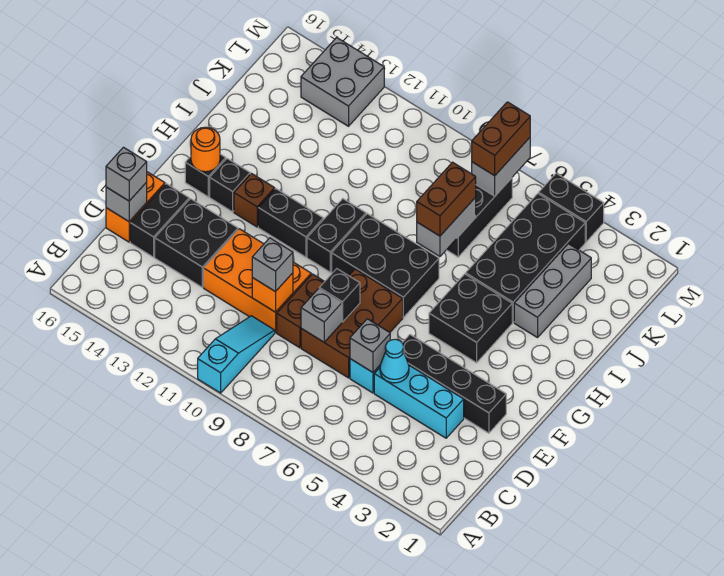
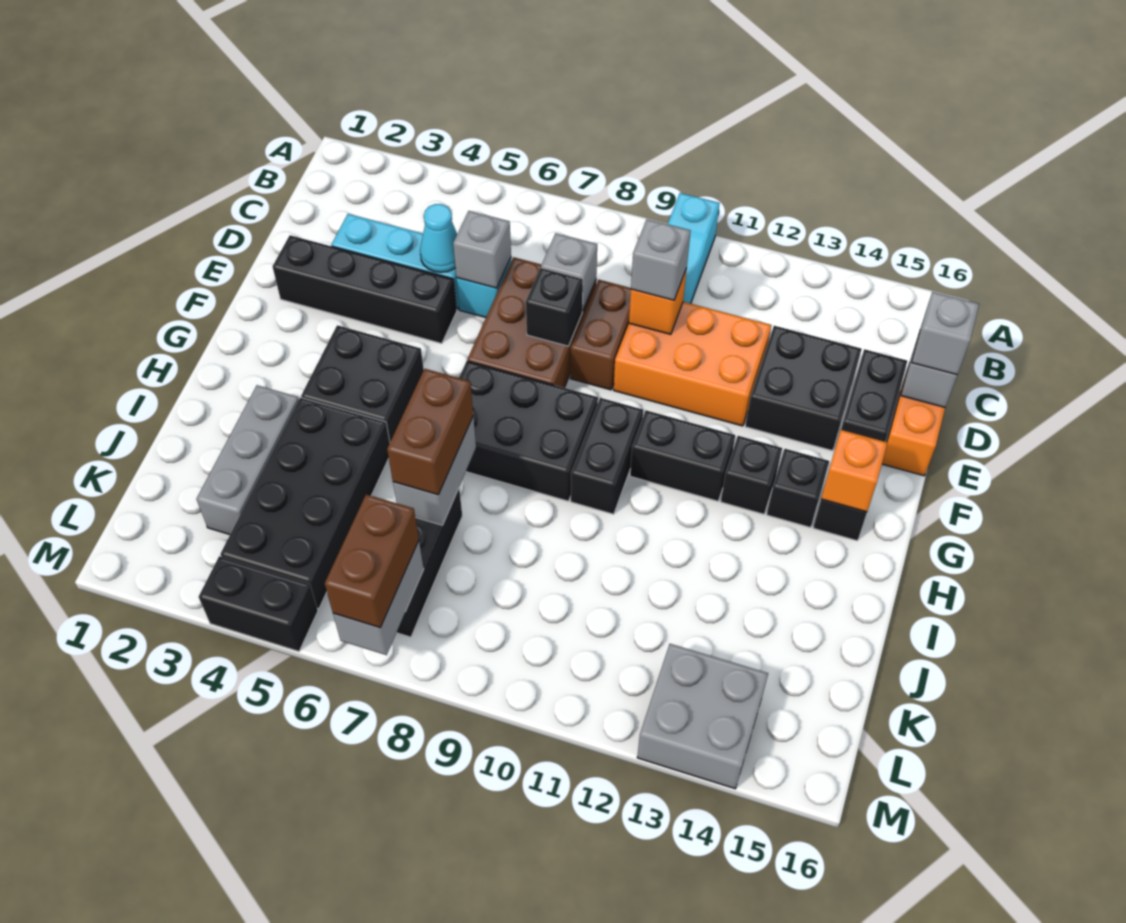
brown brick G13 level 1 -> black brick G13 level 1
orange round brick G15 level 2 -> orange brick G15 level 2

